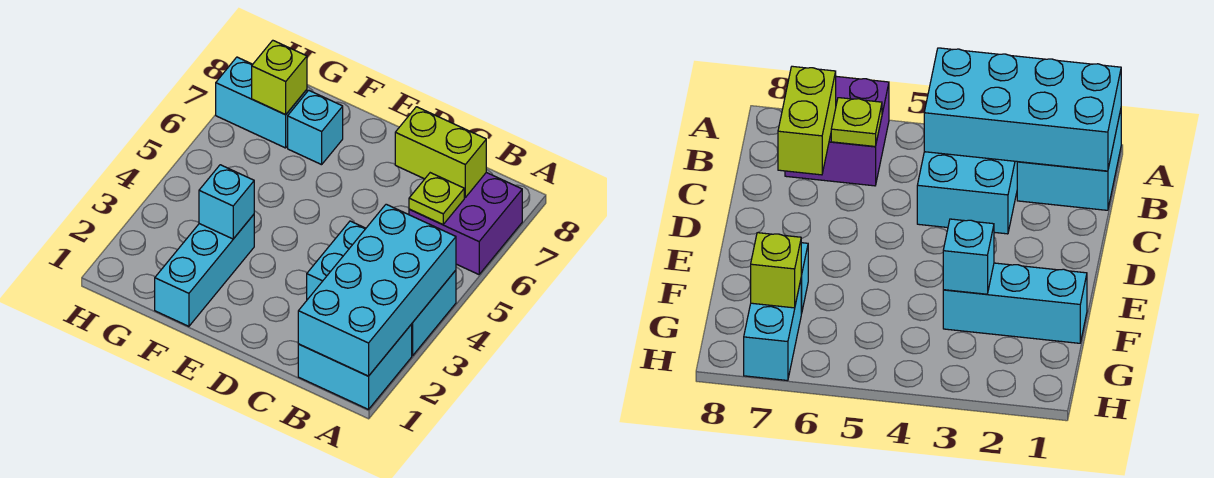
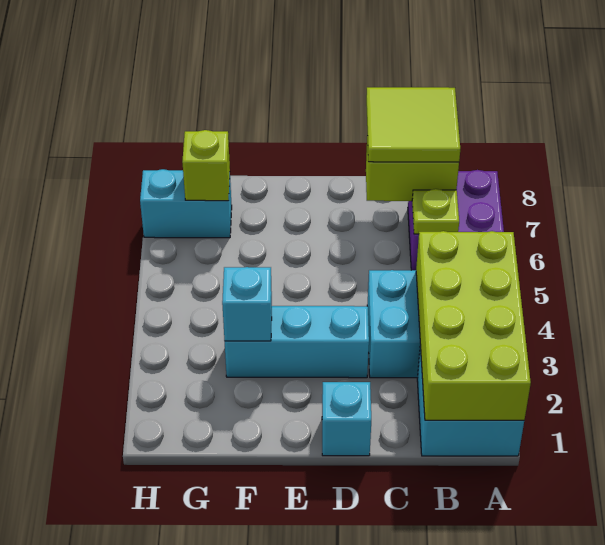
cyan brick A1:B4 level 2 -> lime brick A1:B4 level 2
none -> lime tile B7:C8 level 3
cyan brick F1:F3 level 1 -> cyan brick D3:F3 level 1
cyan brick F7 level 1 -> cyan brick D1 level 1

